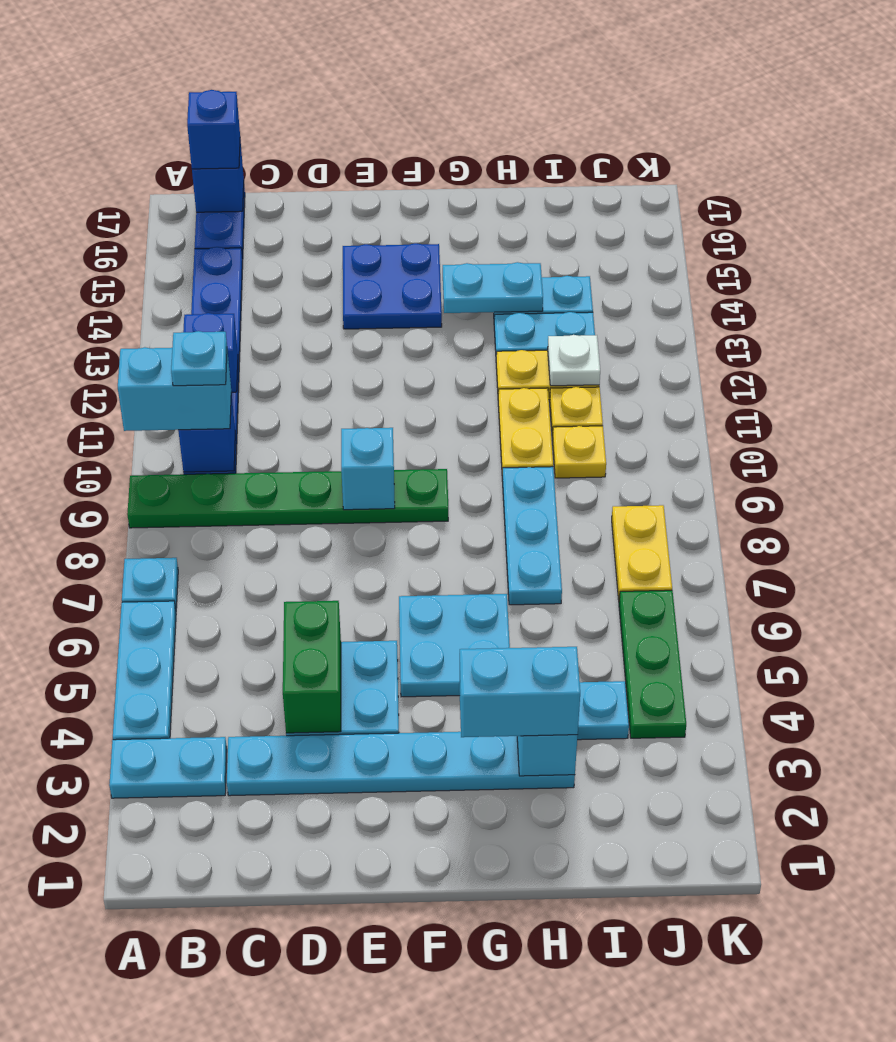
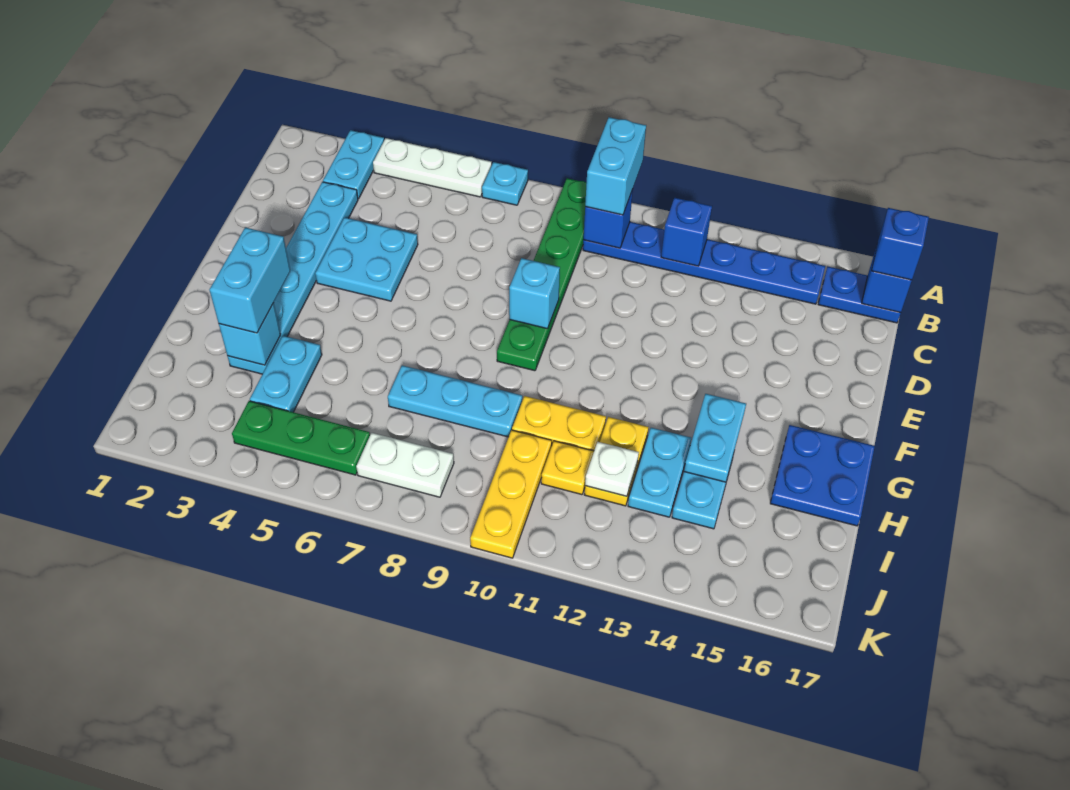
cyan plate A4:A6 level 1 -> white plate A4:A6 level 1
cyan plate B10 level 4 -> none
green brick D4:D5 level 2 -> none
blue plate E14:F15 level 1 -> blue plate G16:H17 level 1
cyan plate F5:G6 level 1 -> none
yellow plate I10 level 1 -> yellow plate I10:K10 level 1
yellow plate J7:J8 level 1 -> white plate J7:J8 level 1

